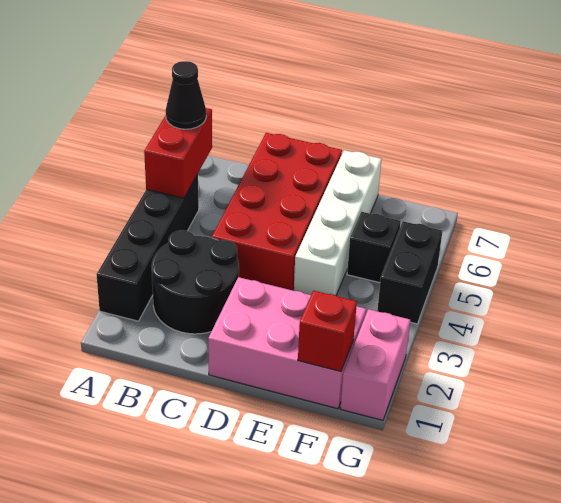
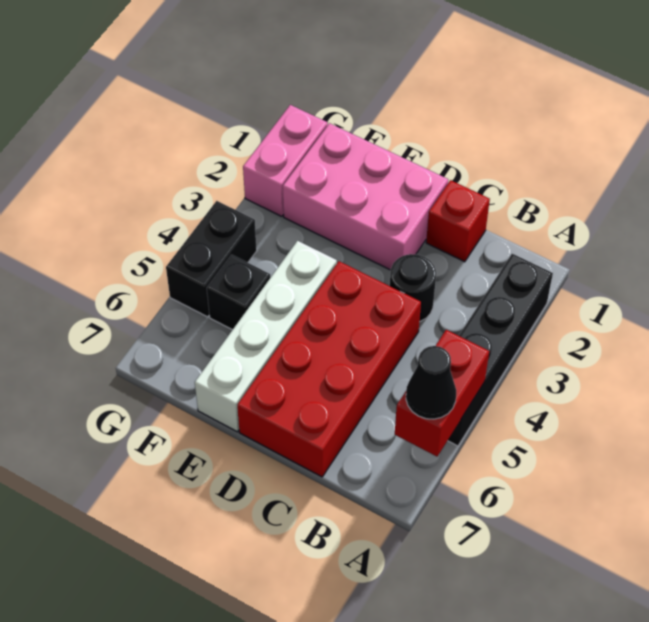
black round brick B2:C3 level 1 -> black round brick C3 level 1
red brick F1 level 2 -> red brick C1 level 1

